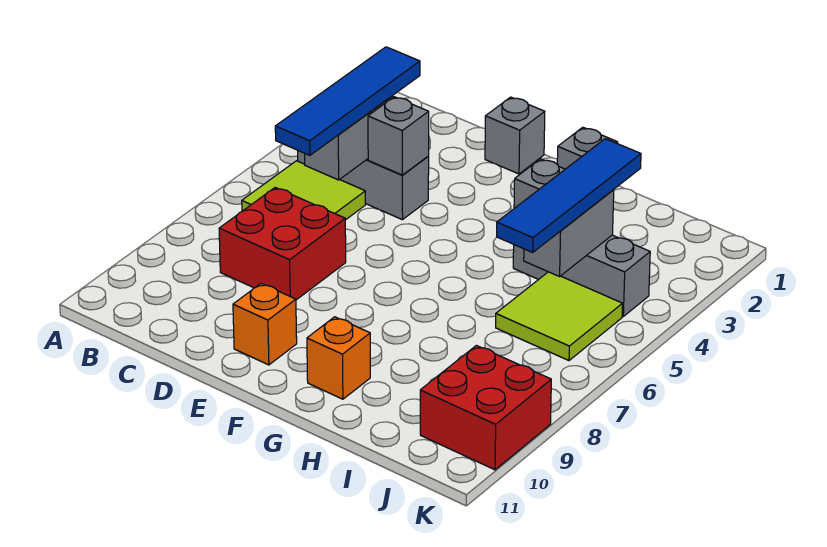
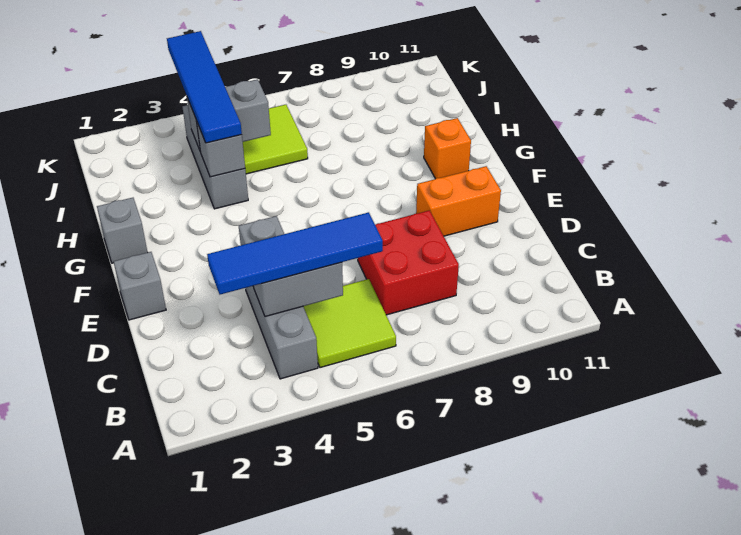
orange brick E10 level 1 -> orange brick E9:E10 level 1
blue tile I3:I6 level 3 -> blue tile H4:K4 level 3
red brick J9:K10 level 1 -> none

